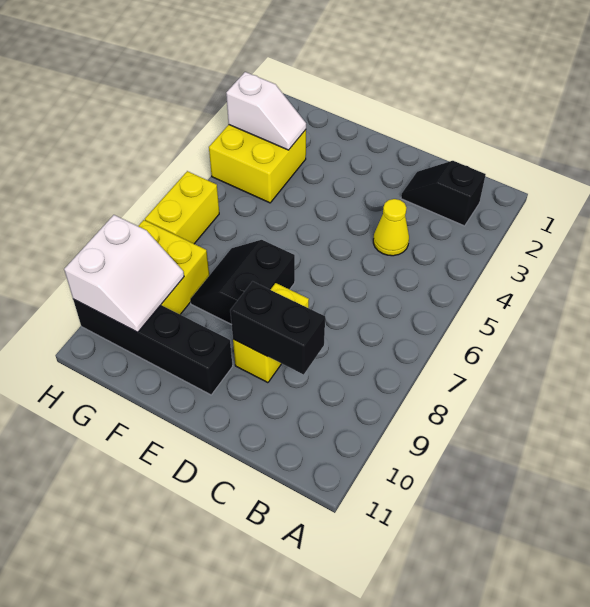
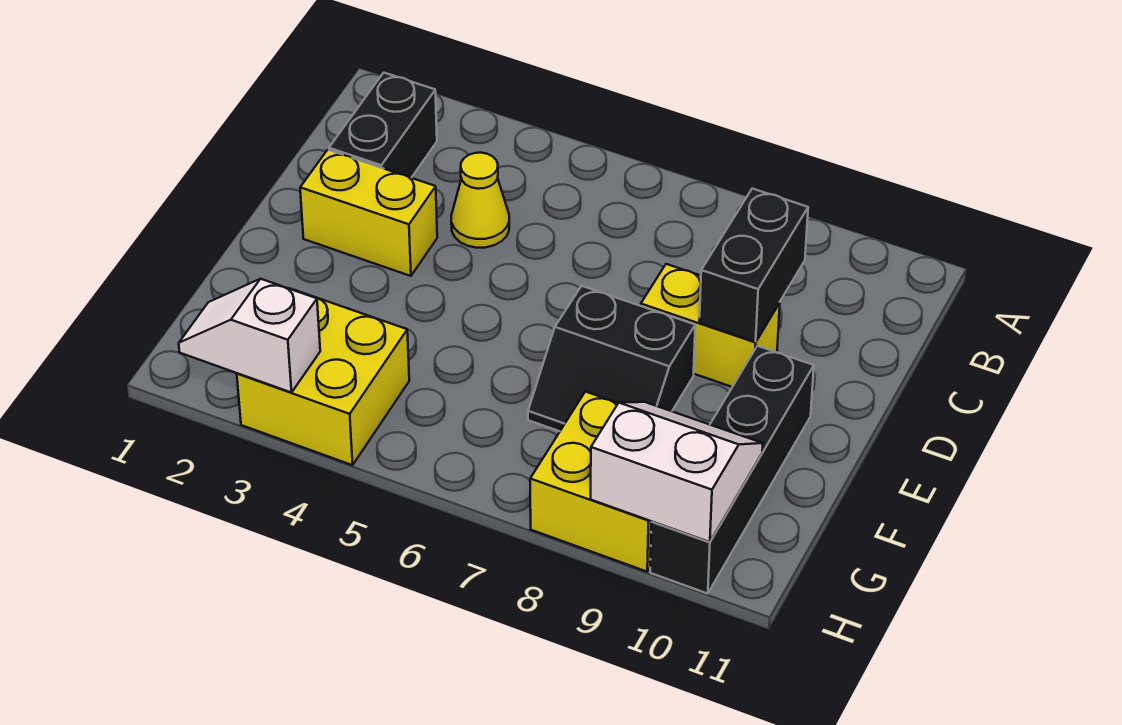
black slope B2:C2 level 1 top B -> black brick B2:C2 level 1
white slope G3:H3 level 2 top H -> white slope H2:H3 level 2 top 3
yellow brick H6:H7 level 1 -> yellow brick D2:D3 level 1

